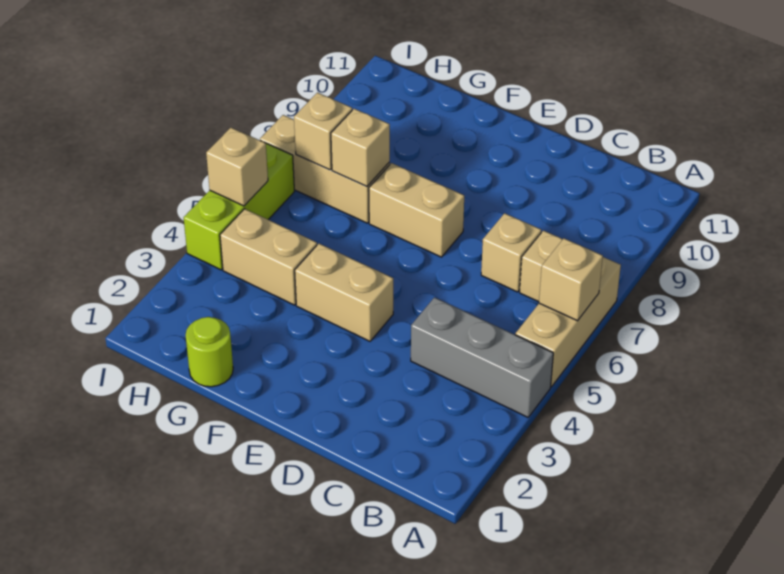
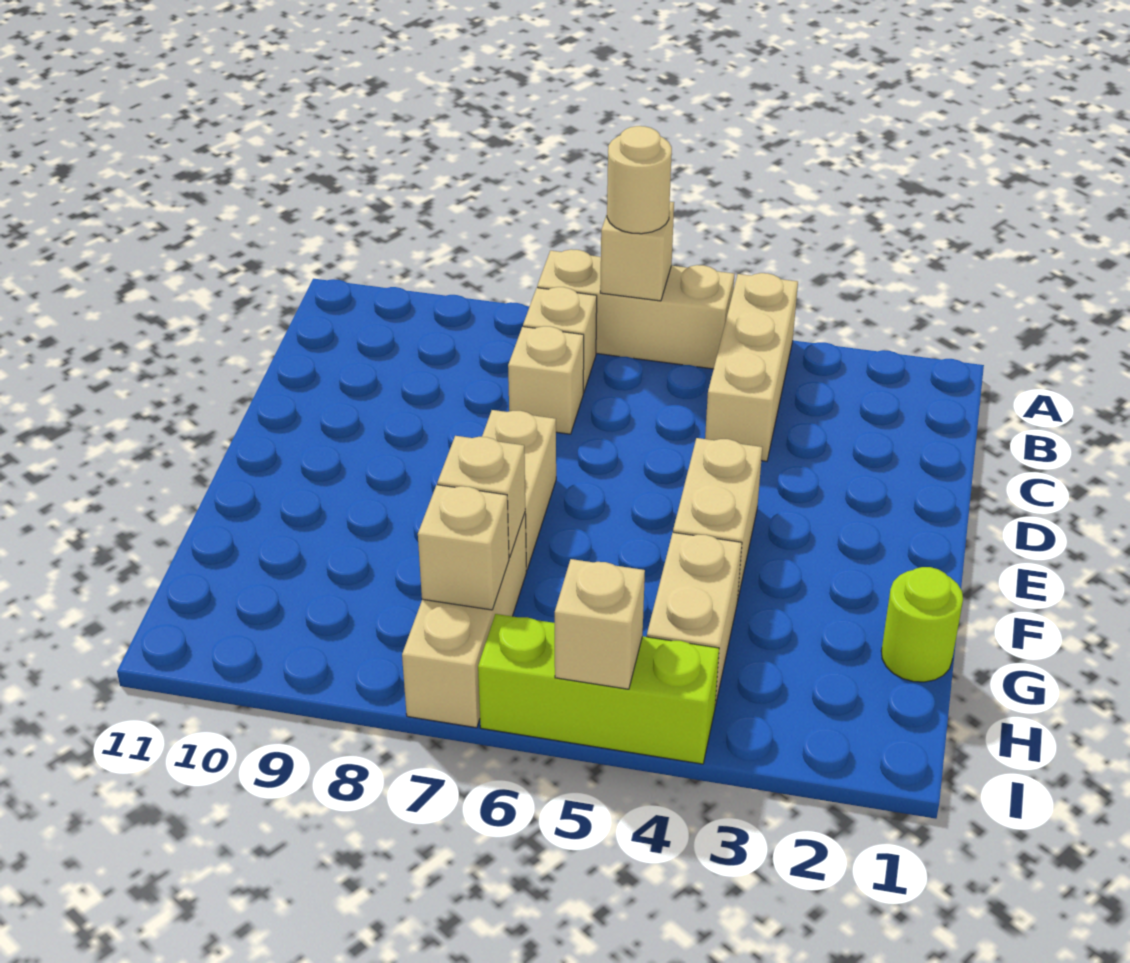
grey brick A4:C4 level 1 -> tan brick A4:C4 level 1
none -> tan round brick A6 level 3

